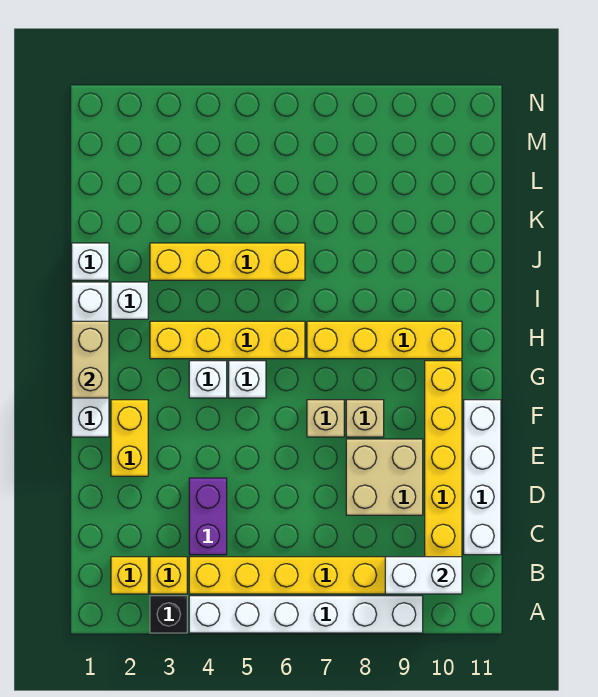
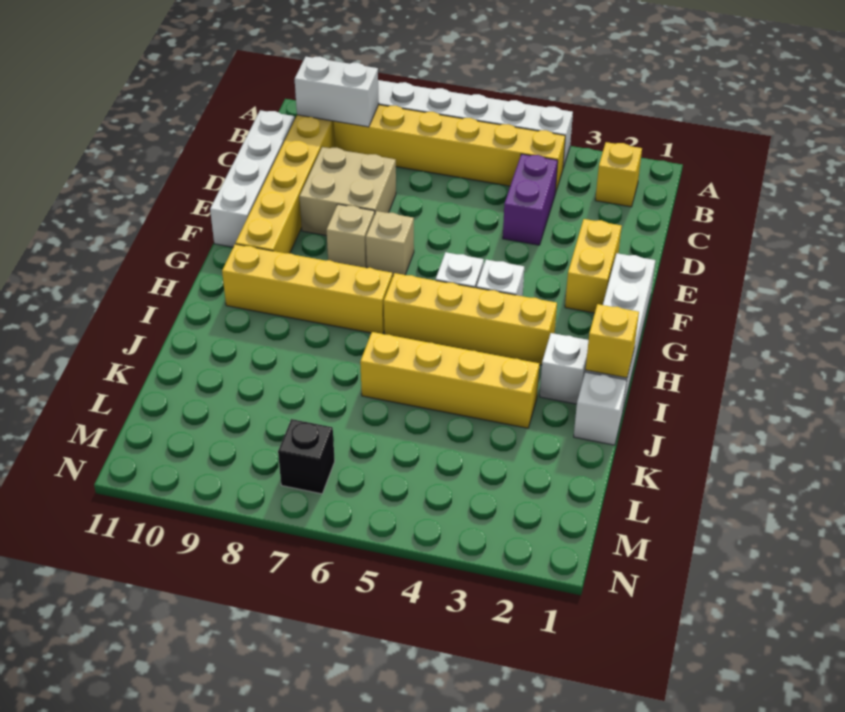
black brick A3 level 1 -> black brick M7 level 1
yellow brick B3 level 1 -> yellow brick I1 level 2
tan brick G1:H1 level 2 -> none

